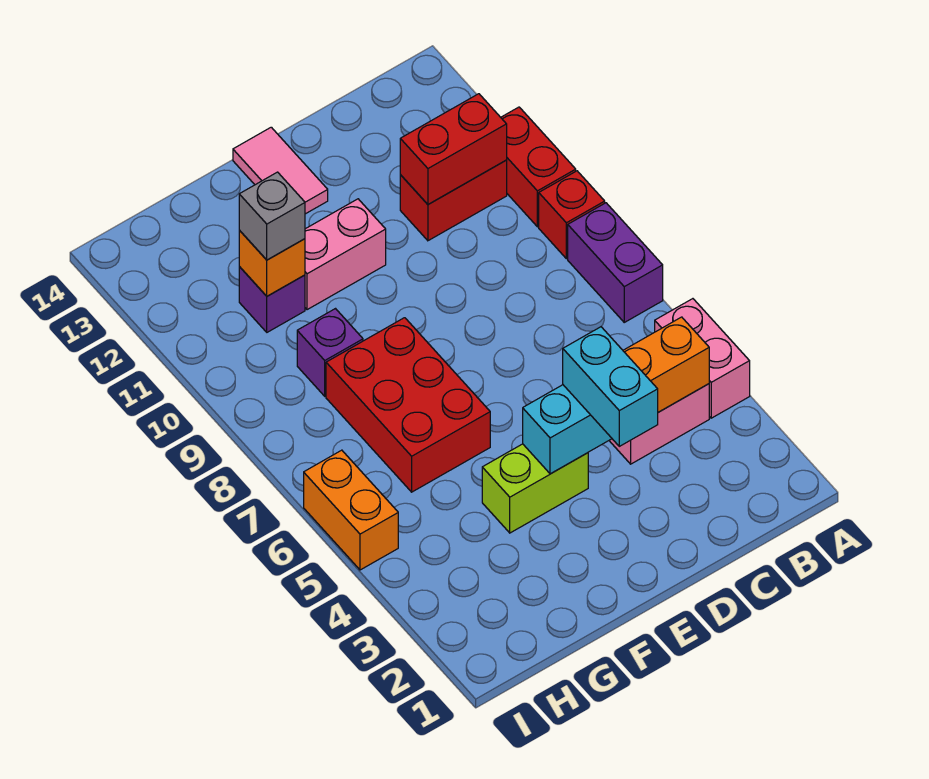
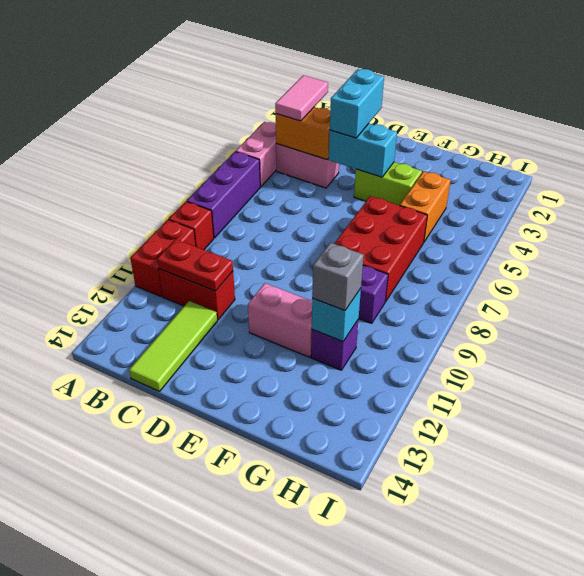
purple brick A7:A8 level 1 -> purple brick A6:A8 level 1
red brick B11:C11 level 2 -> red plate B11:C11 level 2
none -> lime tile C12:C14 level 1
pink tile E13:E14 level 1 -> pink tile B3:B4 level 3
orange brick G11 level 2 -> cyan brick G11 level 2
orange brick I5:I6 level 1 -> orange brick G4:G5 level 1

